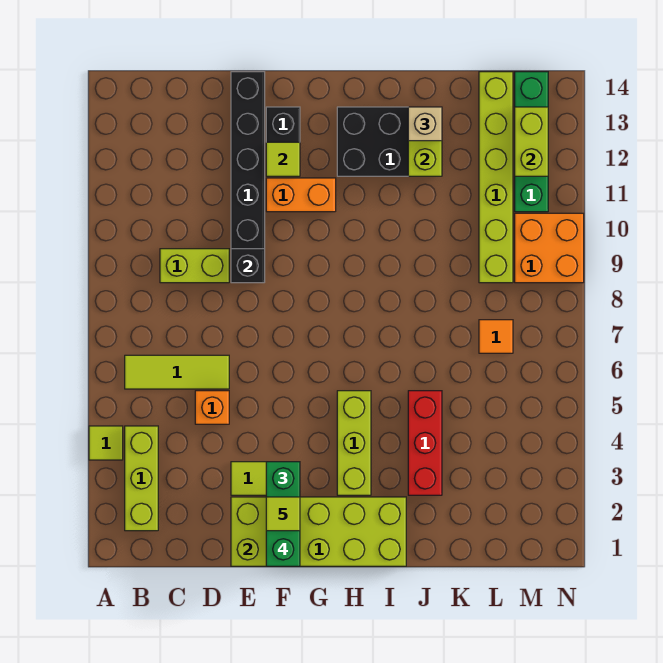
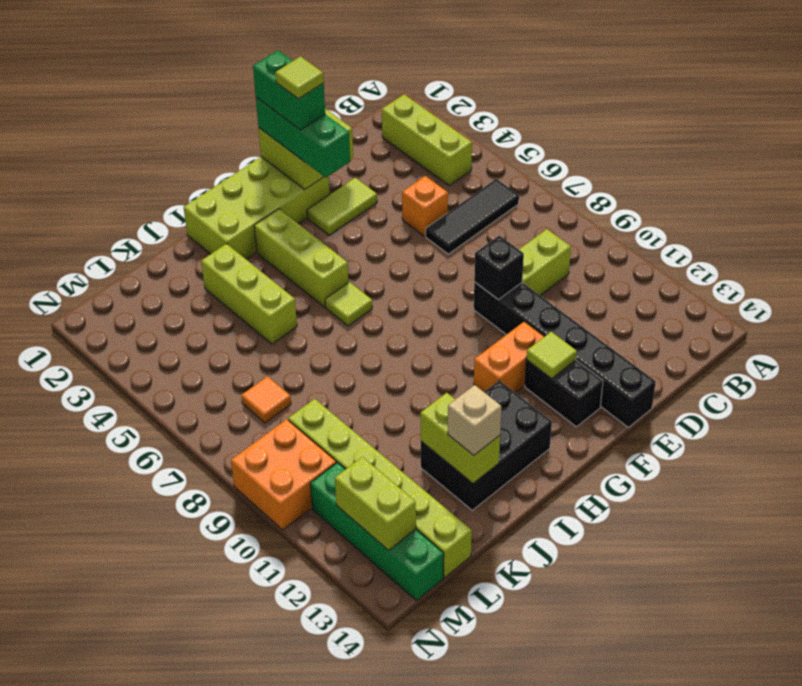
lime tile A4 level 1 -> lime tile H6 level 1
lime tile B6:D6 level 1 -> black tile B6:D6 level 1
red brick J3:J5 level 1 -> lime brick J3:J5 level 1

